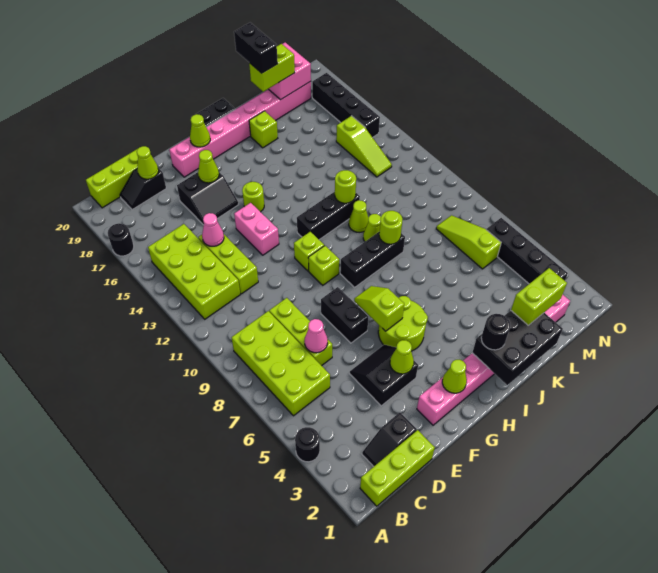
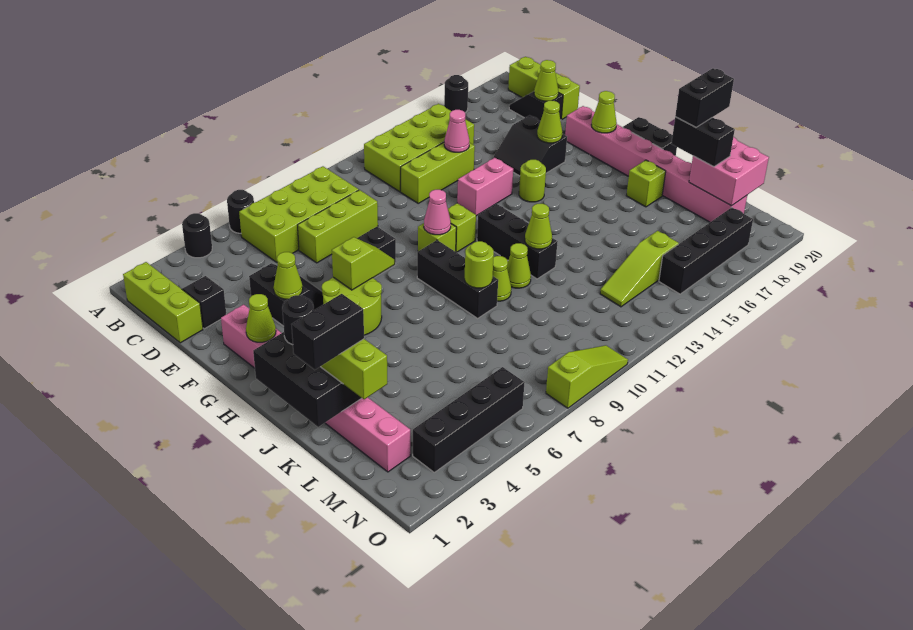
none -> black round brick A6 level 1
pink cone D7 level 2 -> pink cone G10 level 2
lime round brick J12 level 2 -> lime cone J12 level 2
none -> black brick K1:K2 level 4
lime brick K19:L19 level 3 -> black brick K19:L19 level 3
lime slope M6:M8 level 1 top 6 -> lime slope O8:O10 level 1 top 8

